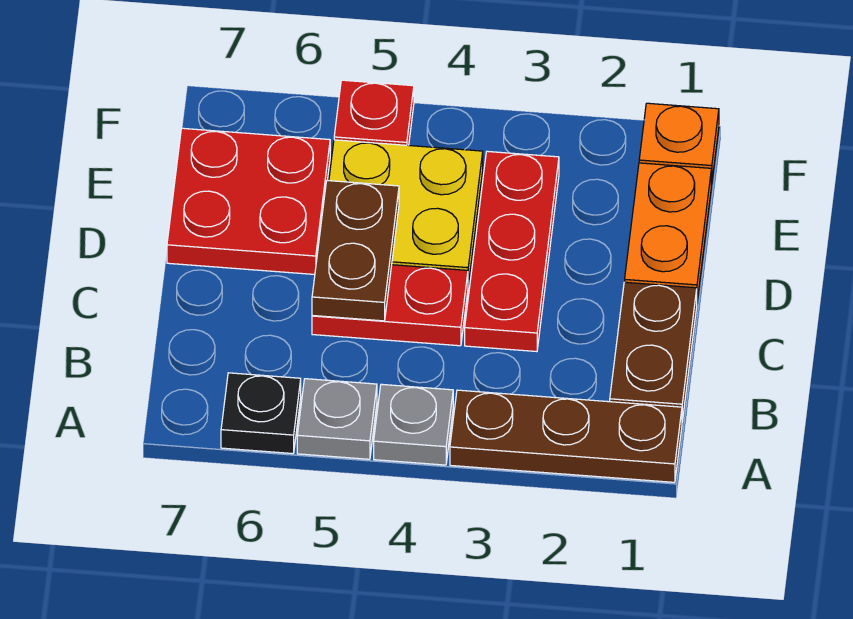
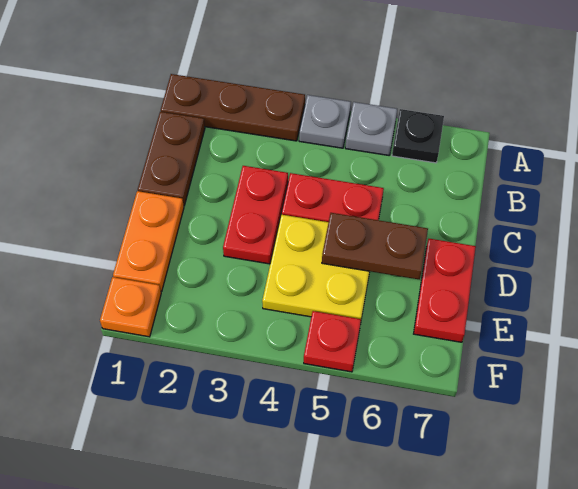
red plate C3:E3 level 1 -> red plate C3:D3 level 1
brown plate C5:D5 level 2 -> brown plate D5:D6 level 2
red plate D6:E7 level 1 -> red plate D7:E7 level 1

